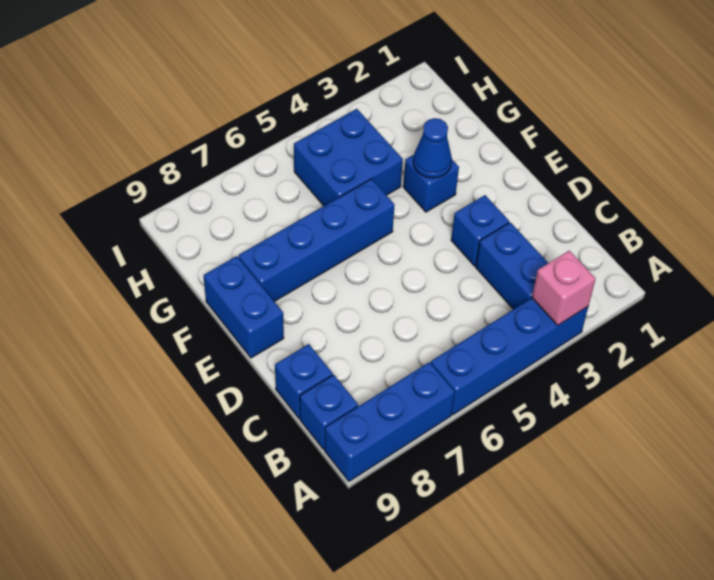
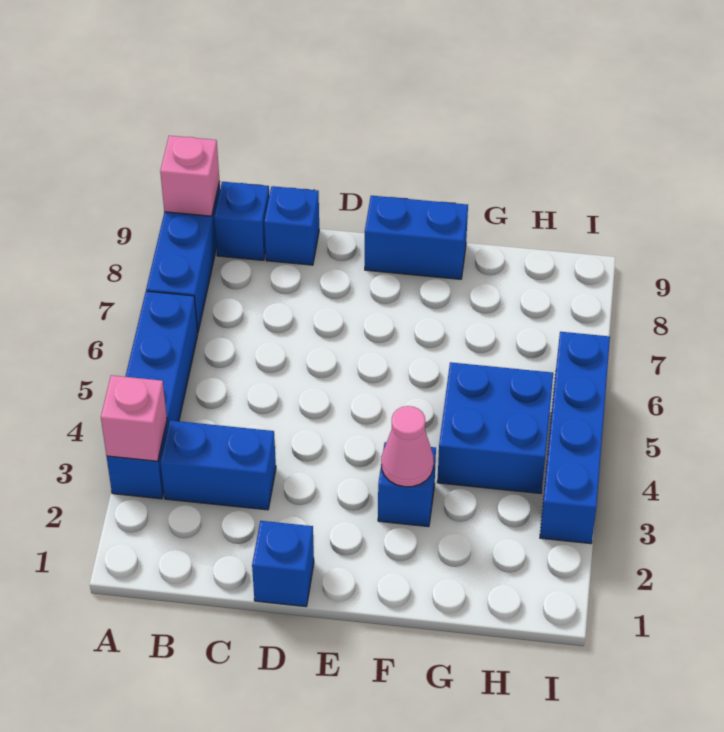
none -> pink brick A9 level 2
blue brick D3 level 1 -> blue brick D1 level 1
blue cone F3 level 2 -> pink cone F3 level 2
blue brick F5:F8 level 1 -> blue brick I3:I6 level 1

